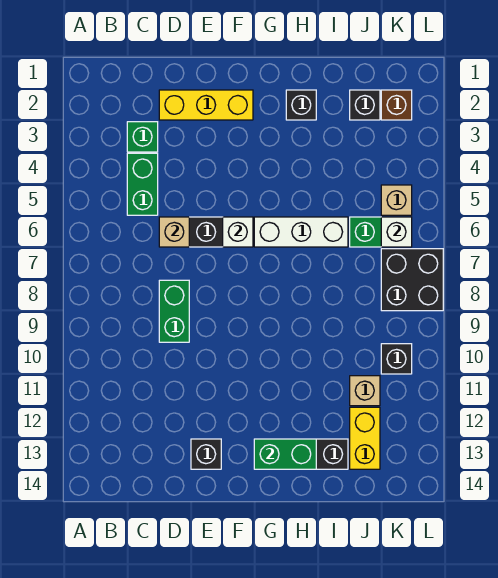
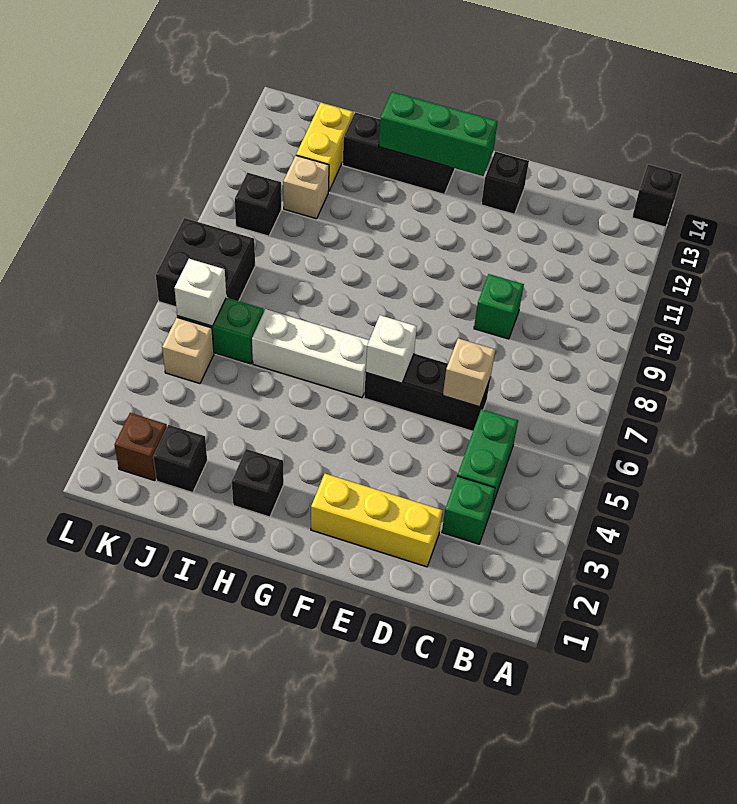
none -> black brick A14 level 1
green brick D8:D9 level 1 -> green brick D9 level 1
green brick G13:H13 level 2 -> green brick F13:H13 level 2

